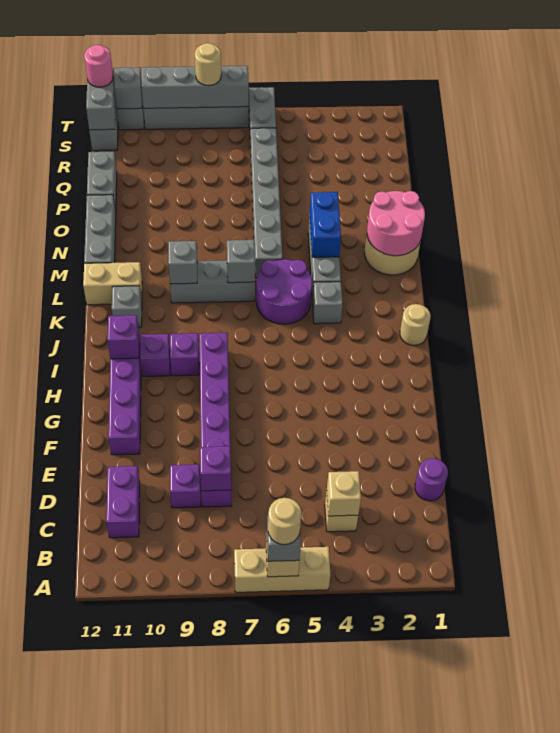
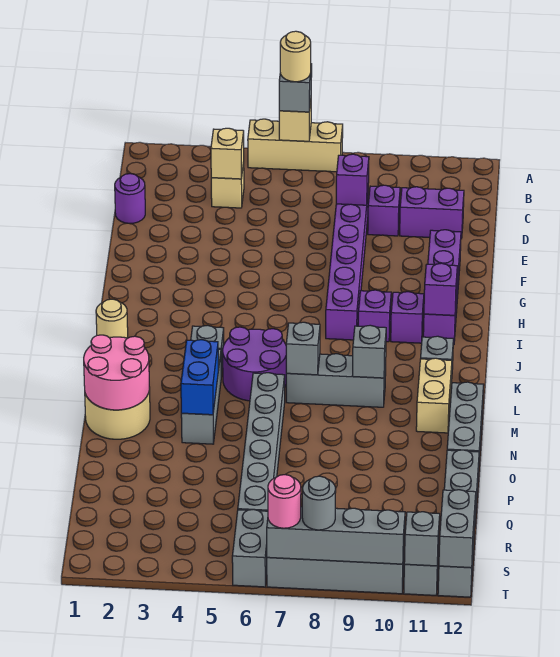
purple brick C11:D11 level 1 -> purple brick D10:D11 level 1
tan brick L11:L12 level 1 -> tan brick L11:M11 level 1
tan round brick T8 level 3 -> grey round brick T8 level 3
pink round brick T12 level 3 -> pink round brick T7 level 3

